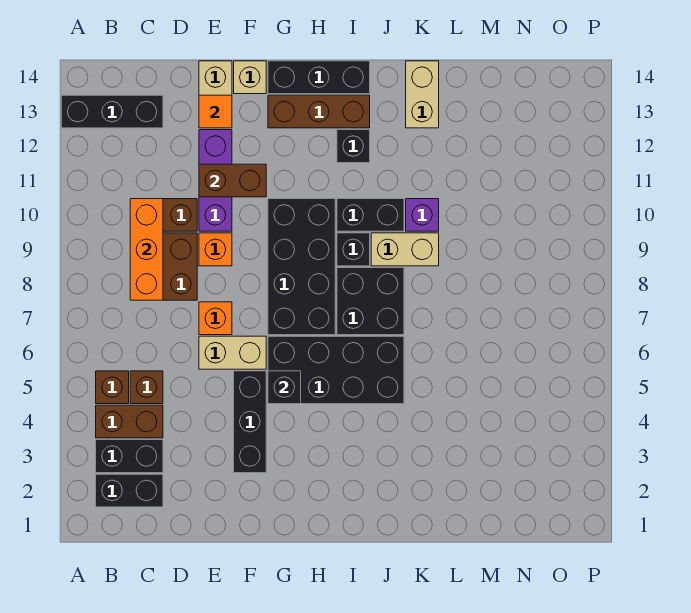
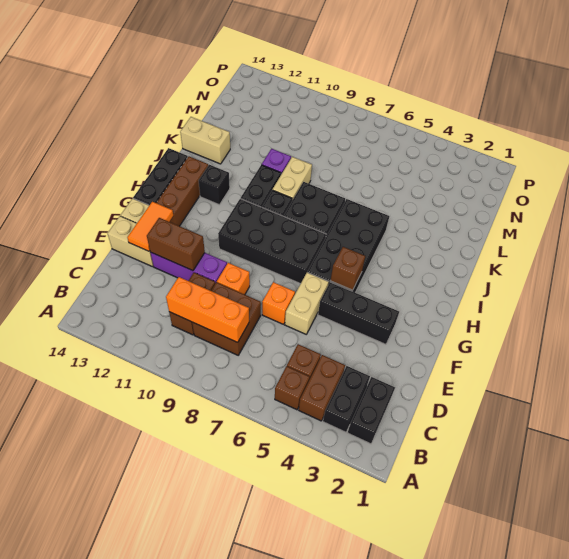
black brick A13:C13 level 1 -> none
brown brick E11:F11 level 2 -> brown brick E11:E12 level 2
orange tile E13 level 2 -> orange tile E13:F13 level 2
black brick G5 level 2 -> brown brick G5 level 2

